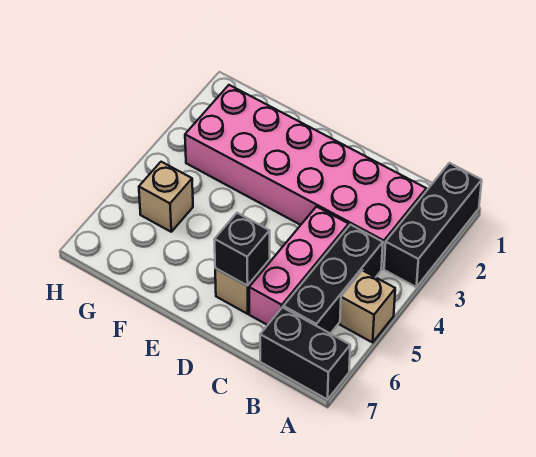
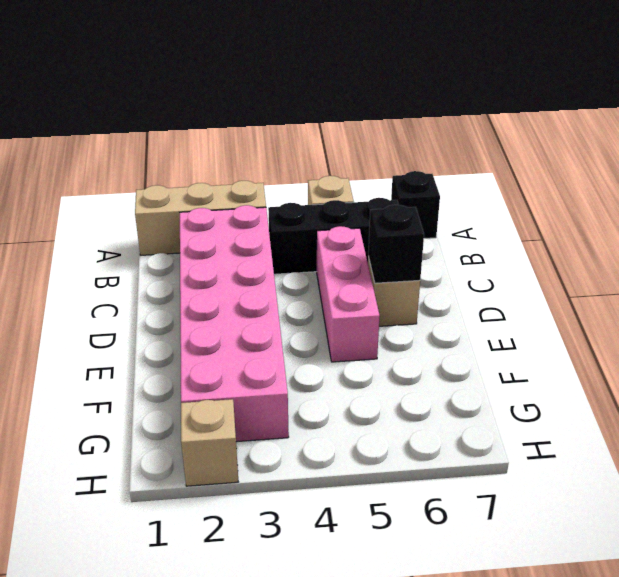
black brick A1:A3 level 1 -> tan brick A1:A3 level 1
black brick A7:B7 level 1 -> black brick A7 level 1
pink brick C4:C6 level 1 -> pink brick C5:E5 level 1
tan brick G5 level 1 -> tan brick H2 level 1

